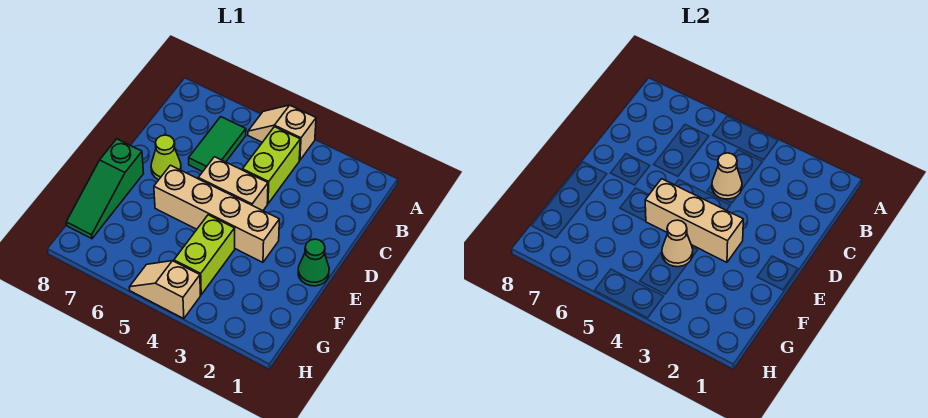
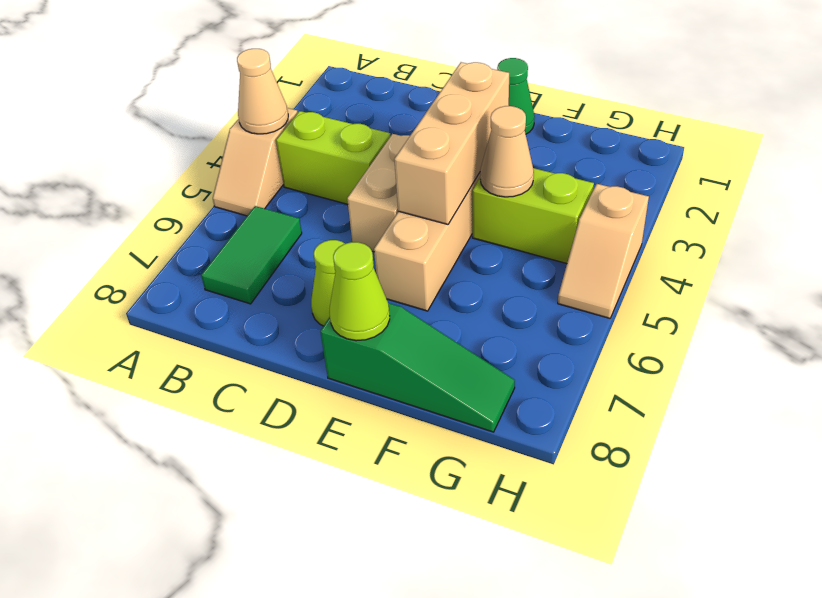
green tile B6:C6 level 1 -> green tile B6:B7 level 1
tan cone C4 level 2 -> tan cone A4 level 2
none -> lime cone E8 level 2

